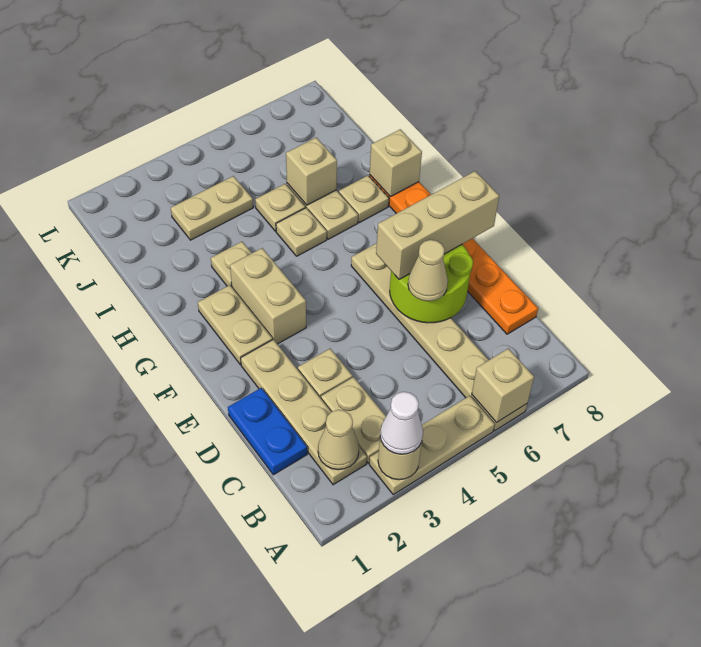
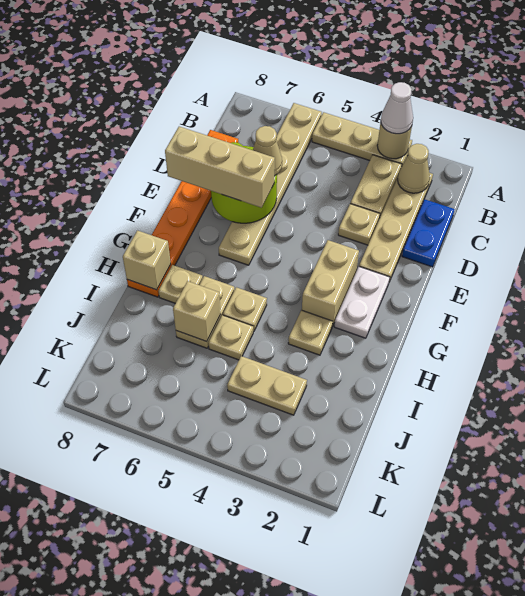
tan brick A6 level 2 -> none
tan plate F2:G2 level 1 -> white plate F2:G2 level 1

